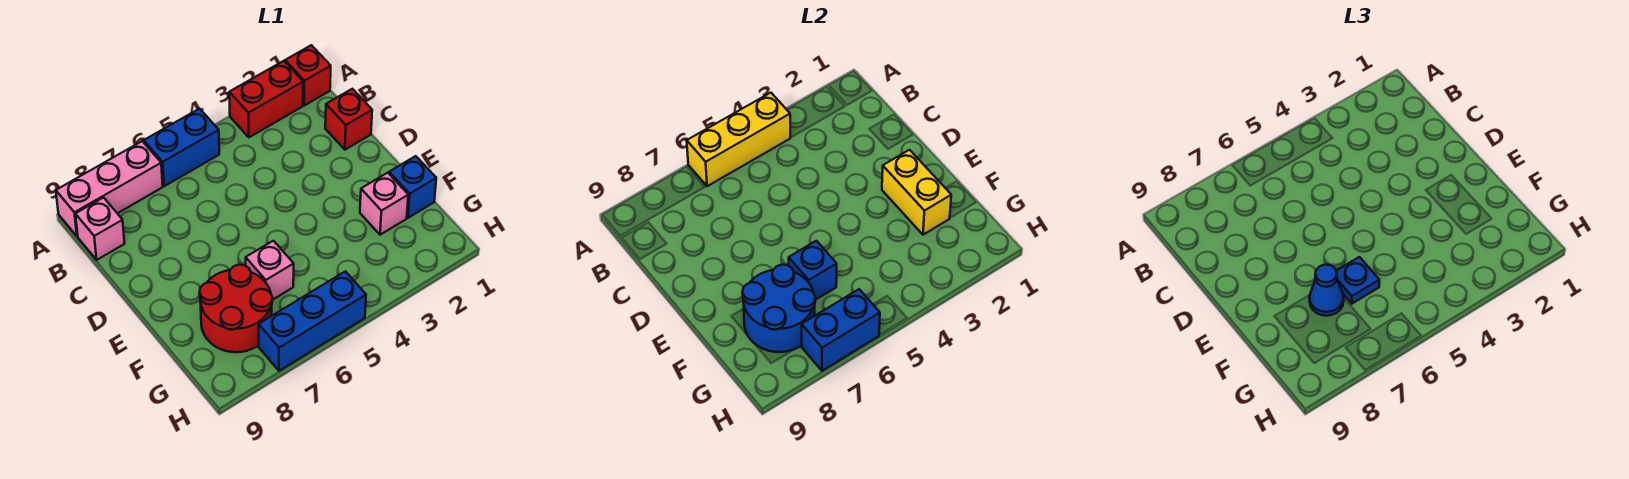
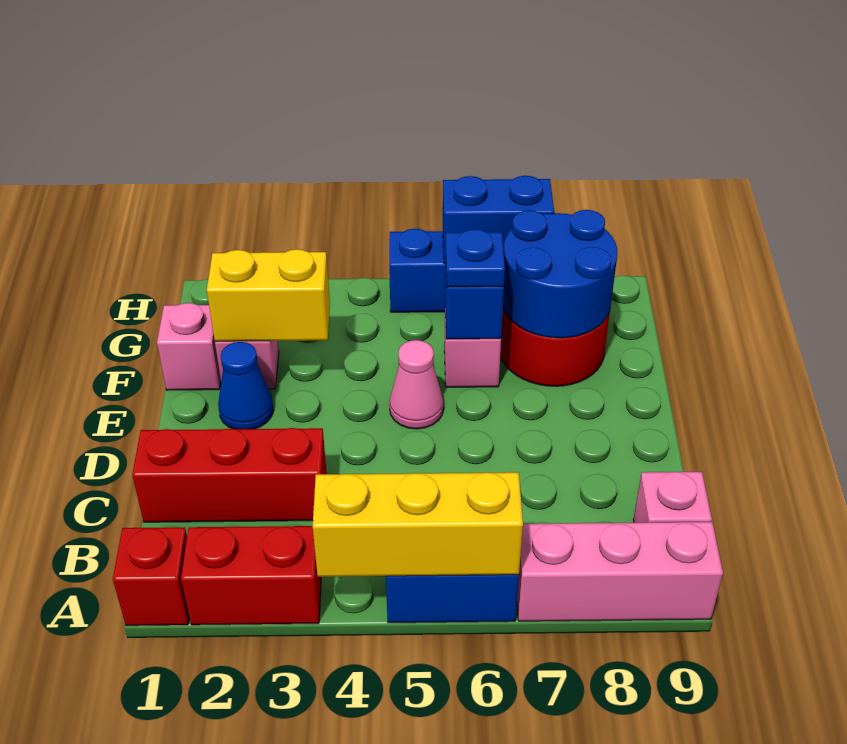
red brick C1 level 1 -> red brick C1:C3 level 1
yellow brick E2:F2 level 2 -> yellow brick F2:F3 level 2
none -> pink cone E5 level 1
blue brick F1 level 1 -> pink brick F1 level 1
blue cone F7 level 3 -> blue cone E2 level 1

